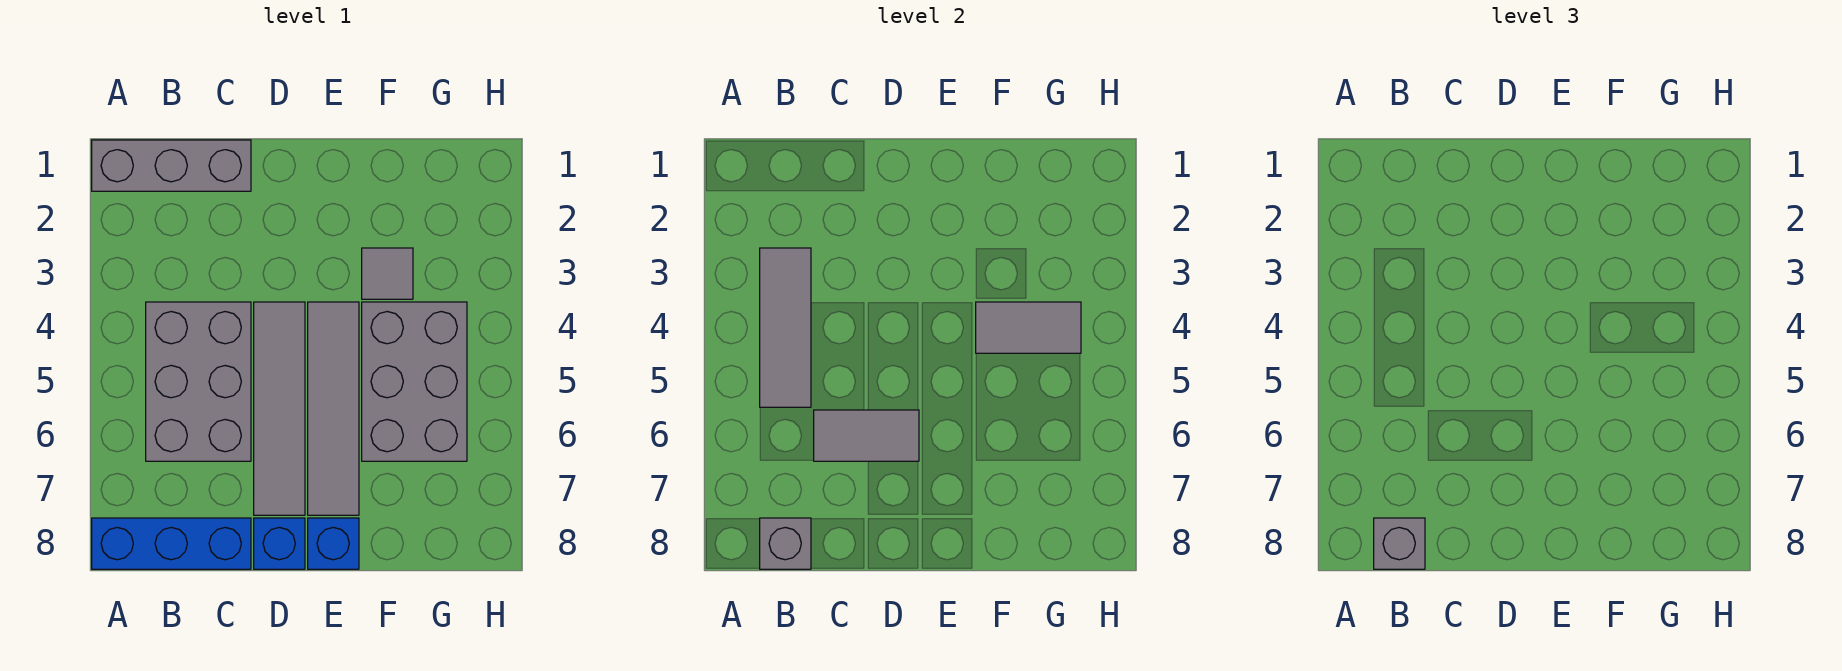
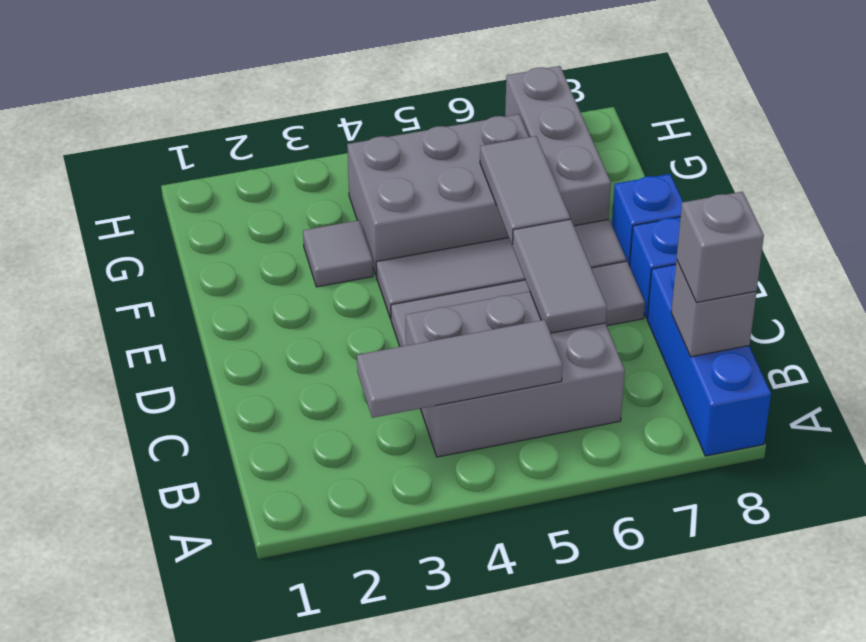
grey brick A1:C1 level 1 -> grey brick F7:H7 level 1
grey tile F4:G4 level 2 -> grey tile E6:F6 level 2

